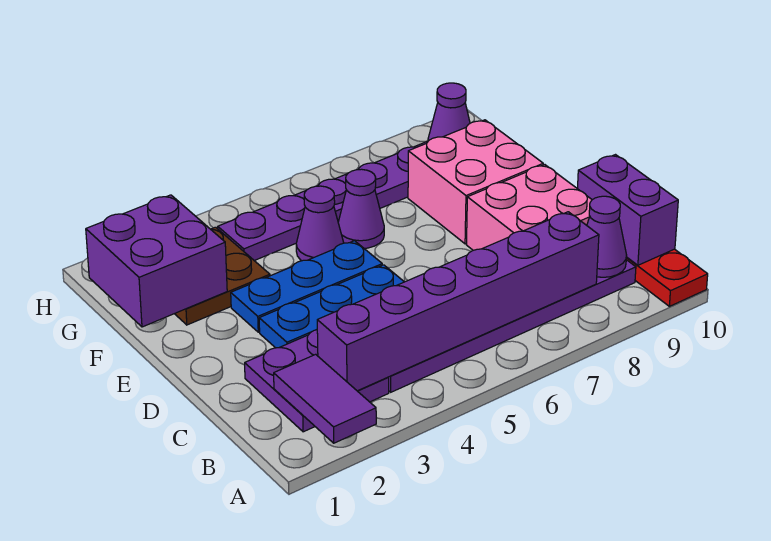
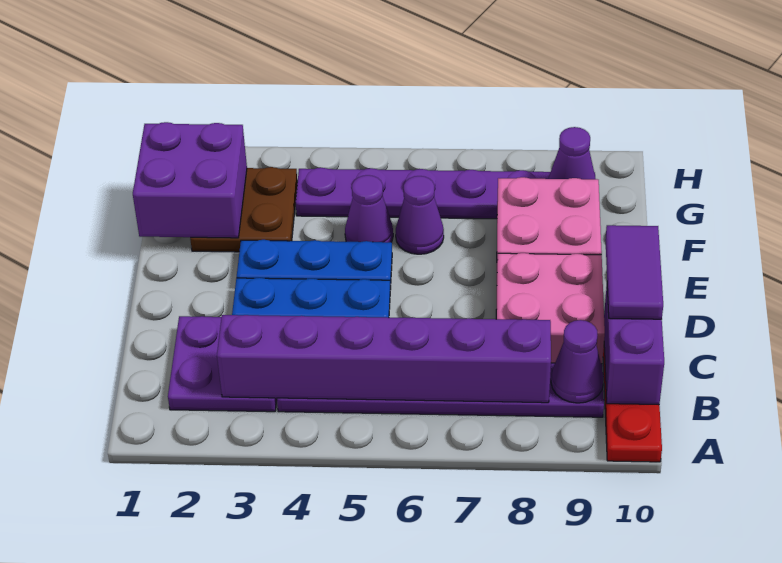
purple tile A2:B2 level 2 -> purple tile C10:D10 level 3

